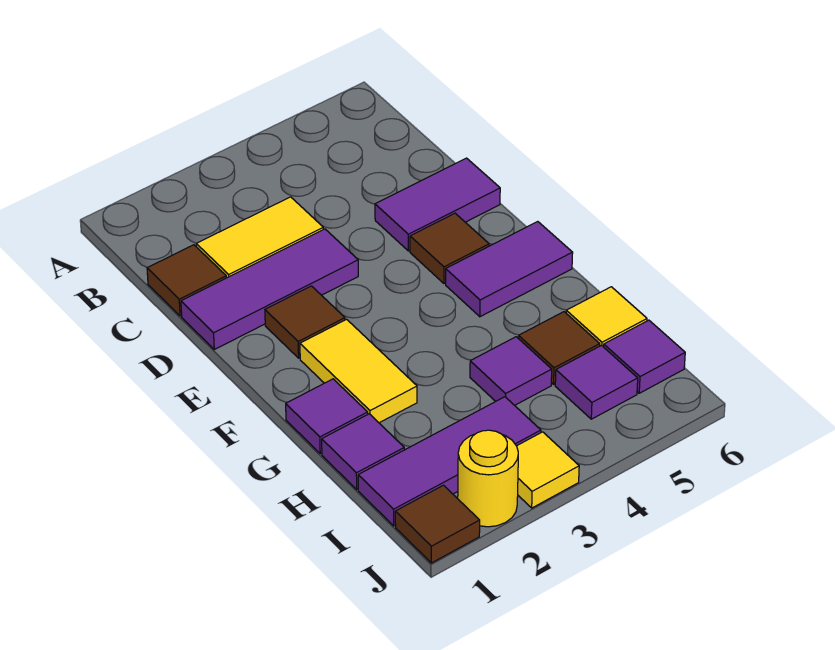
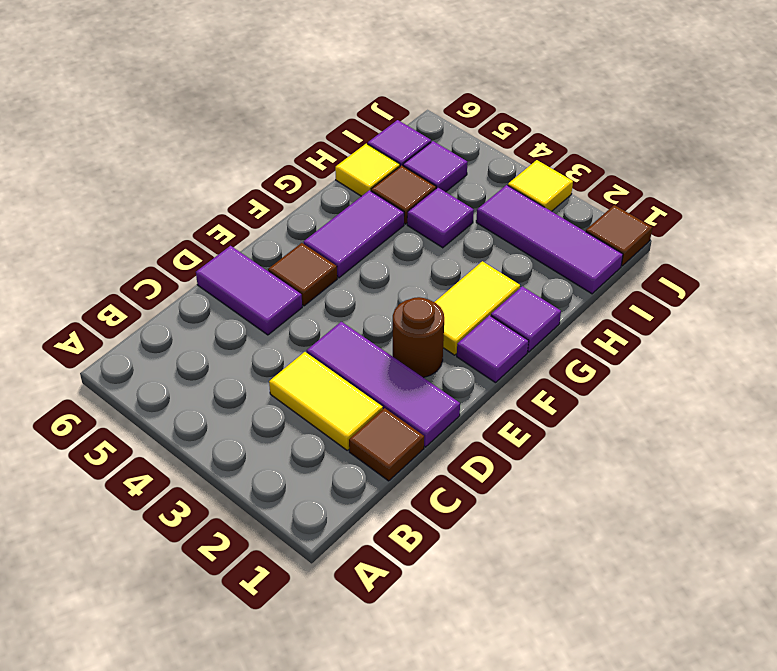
brown tile E2 level 1 -> brown round brick E2 level 1
purple tile F5:F6 level 1 -> purple tile F5:G5 level 1
purple tile H1 level 1 -> purple tile F1 level 1
yellow round brick J2 level 1 -> none

